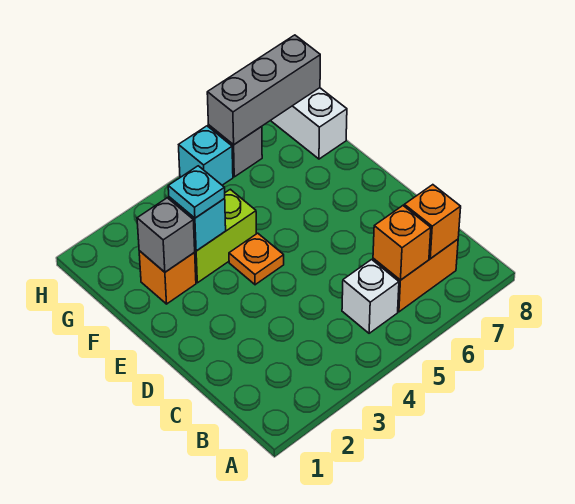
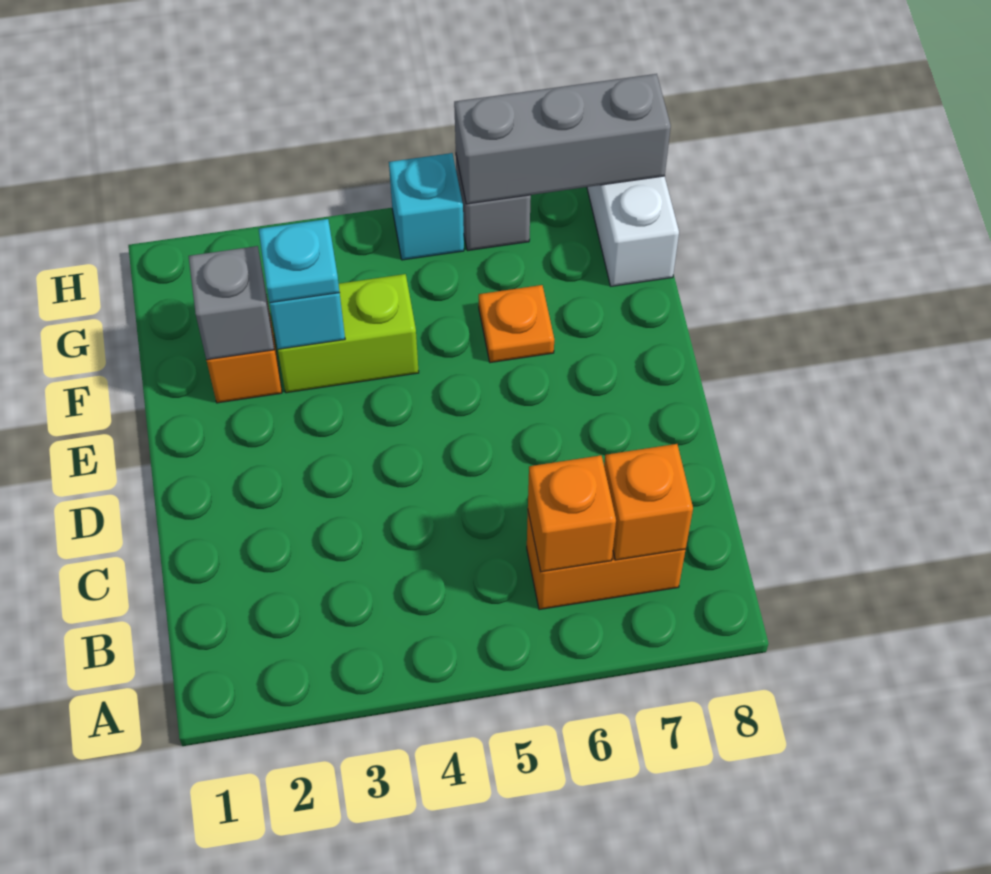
white brick B5 level 1 -> none
orange plate E4 level 1 -> orange plate F6 level 1

